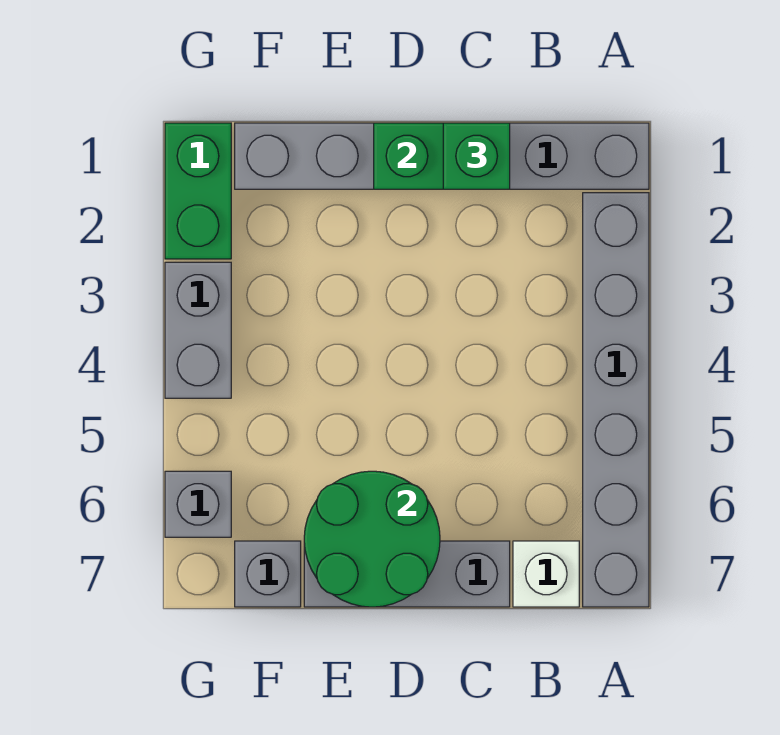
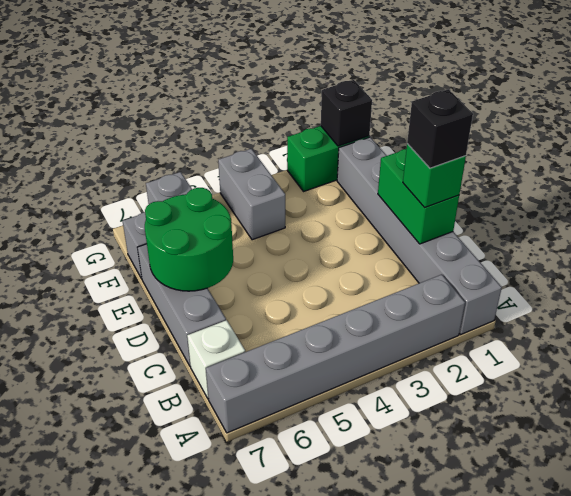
none -> black brick C1 level 4
none -> black brick G1 level 2
grey brick G3:G4 level 1 -> grey brick F4:G4 level 1

